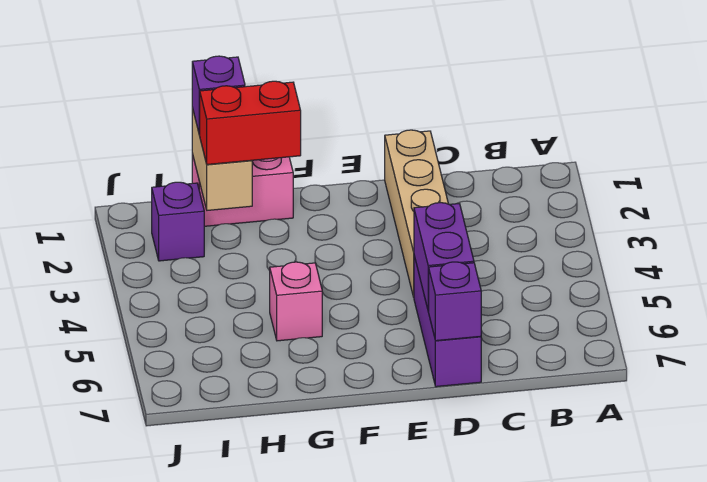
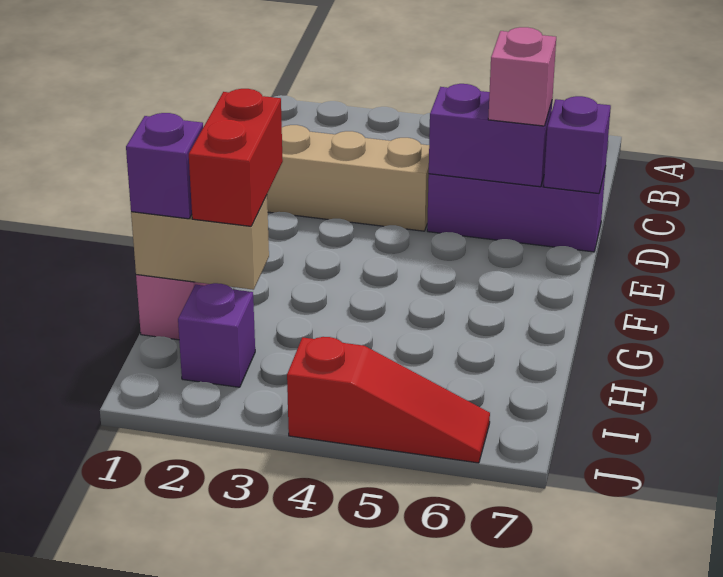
pink brick G5 level 1 -> pink brick D6 level 3
none -> red slope J4:J6 level 1 top 4

